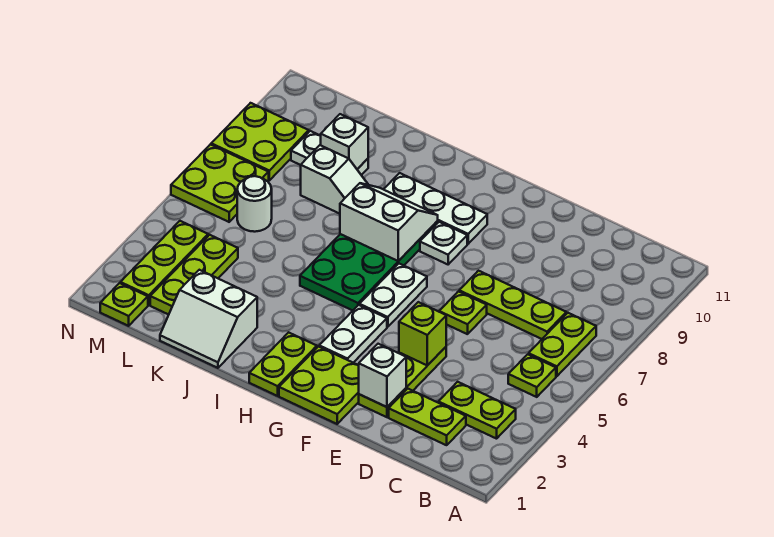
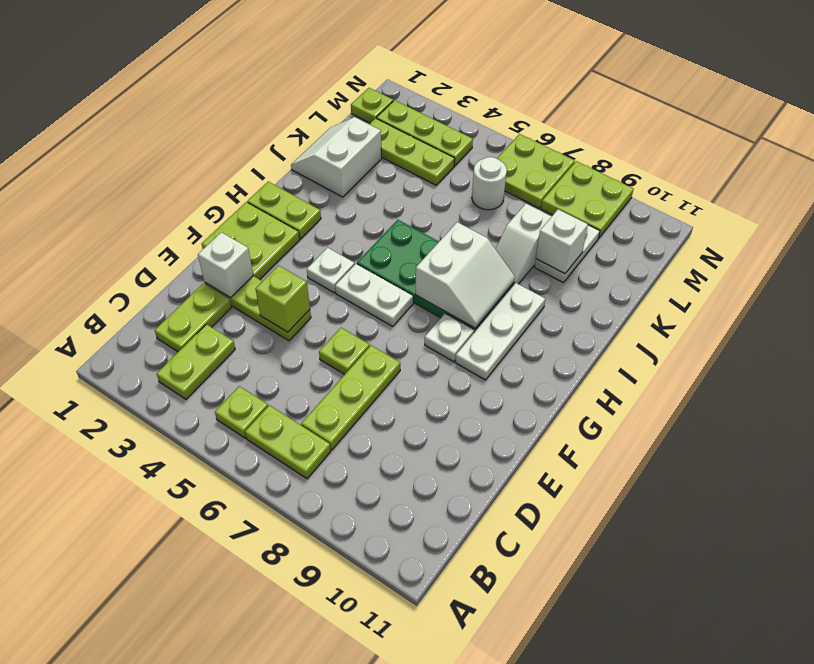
white plate G3:G4 level 1 -> white plate G4 level 1

